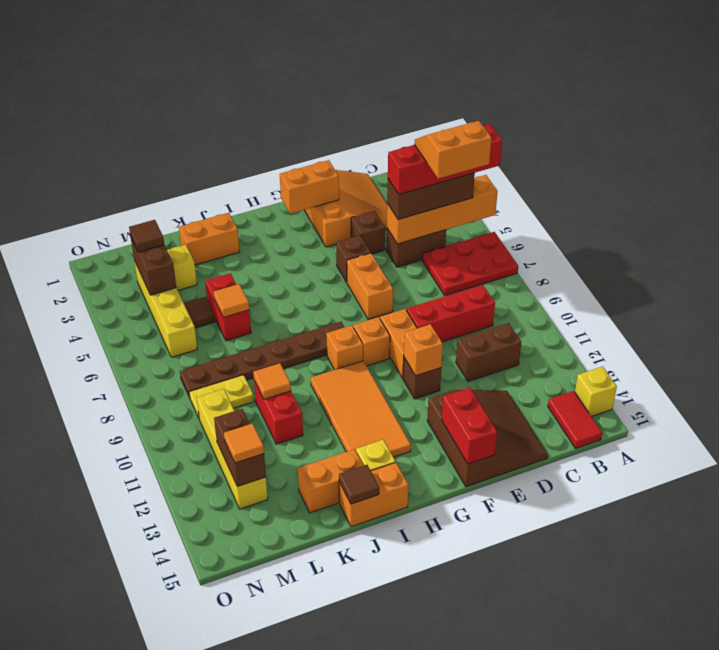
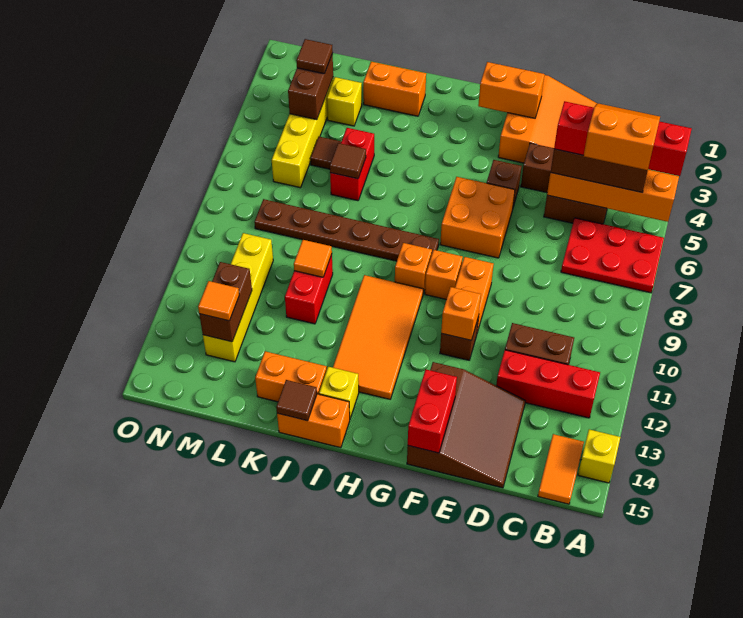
red tile B14:B15 level 1 -> orange tile B14:B15 level 1
red brick C9:E9 level 1 -> red brick B12:D12 level 1
orange brick F6:F7 level 1 -> orange brick F6:G7 level 1
orange tile K6 level 2 -> brown tile K6 level 2
yellow plate L9:M9 level 1 -> none

